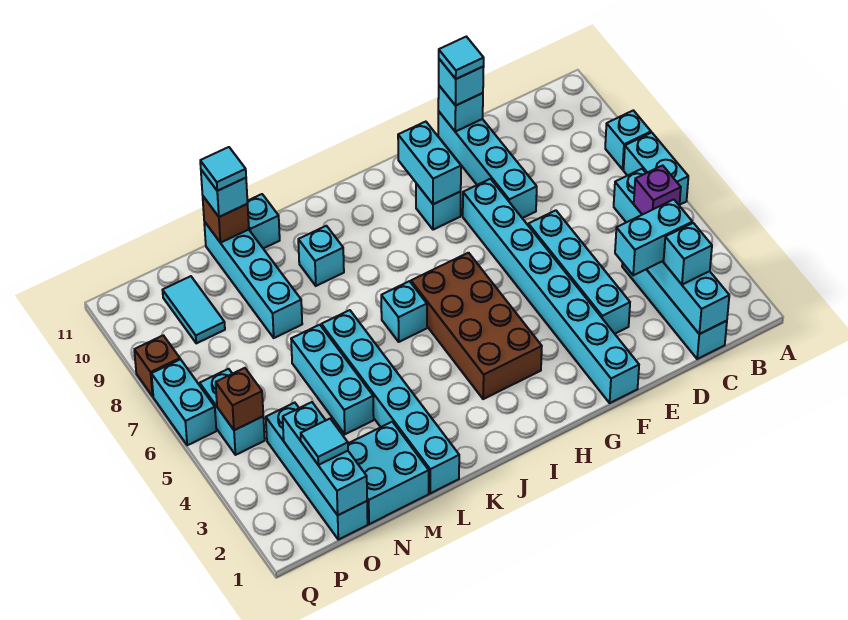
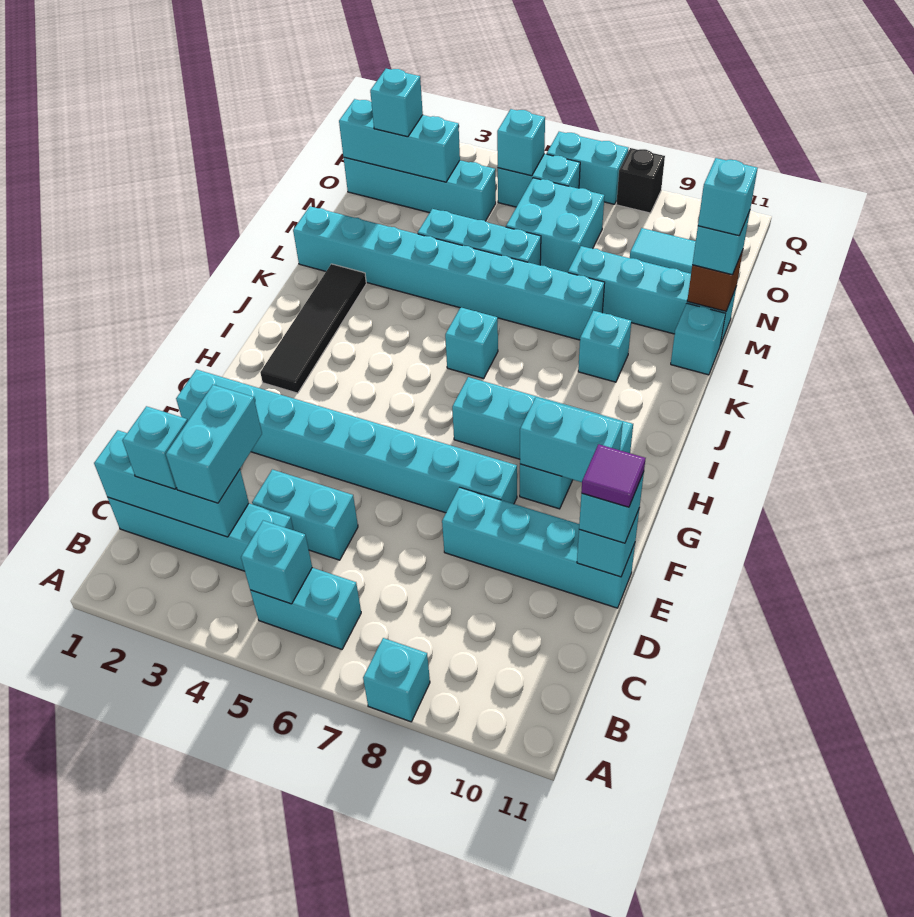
cyan brick A6:A7 level 1 -> cyan brick D4:D5 level 1
purple brick B5 level 2 -> cyan brick B5 level 2
cyan brick E3:E6 level 1 -> cyan brick H7:H10 level 1
cyan tile E11 level 4 -> purple tile E11 level 4
none -> black tile H2:K2 level 1
brown brick H3:I6 level 1 -> none
cyan brick L1:L6 level 1 -> cyan brick L1:L8 level 1
cyan brick M1:N2 level 1 -> cyan brick N6:O7 level 1
cyan tile M11 level 4 -> cyan brick M11 level 4
cyan tile O2 level 3 -> cyan brick O2 level 3
brown brick P5 level 2 -> cyan brick P5 level 2
brown brick Q8 level 1 -> black brick Q8 level 1

